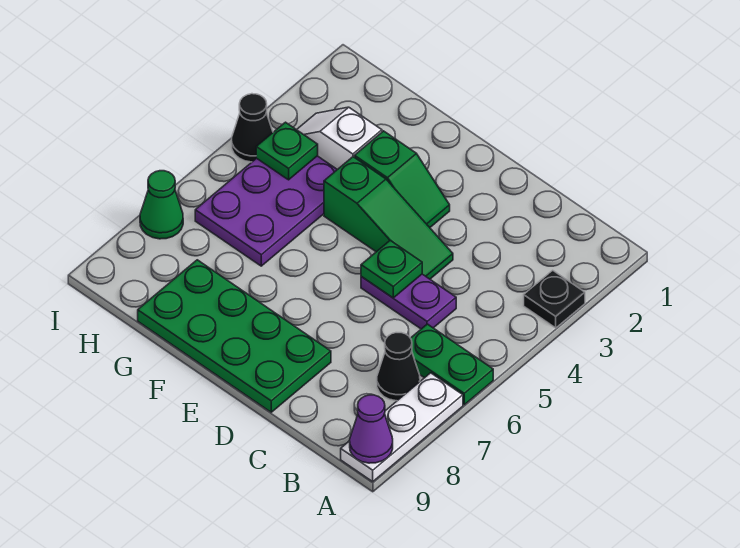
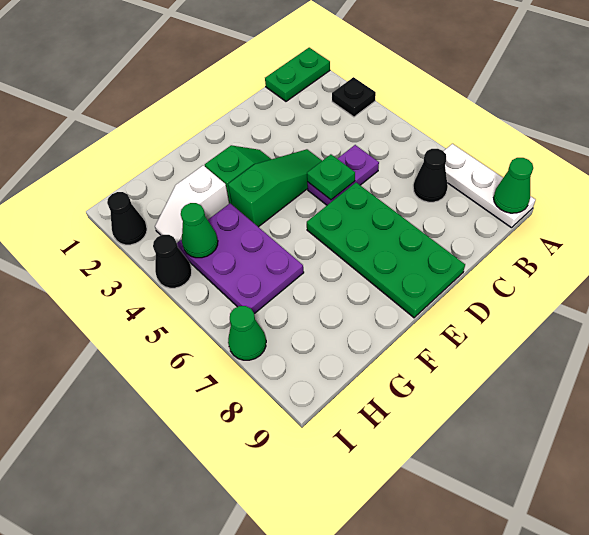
green plate A6:B6 level 1 -> green plate A1:B1 level 1
purple cone A9 level 2 -> green cone A9 level 2
green plate D8:G9 level 1 -> green plate D6:E9 level 1
green plate H4 level 2 -> green cone H4 level 2
none -> black cone I2 level 1

